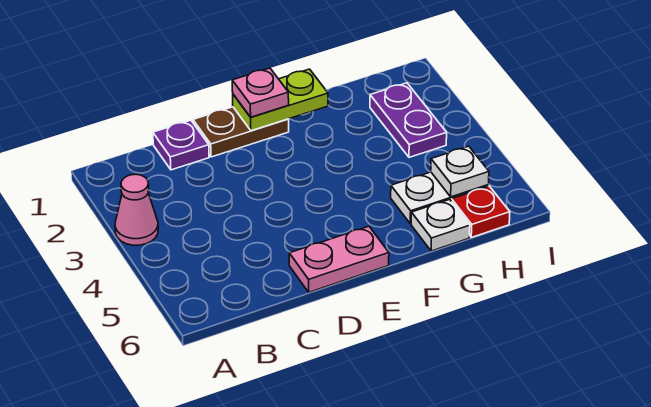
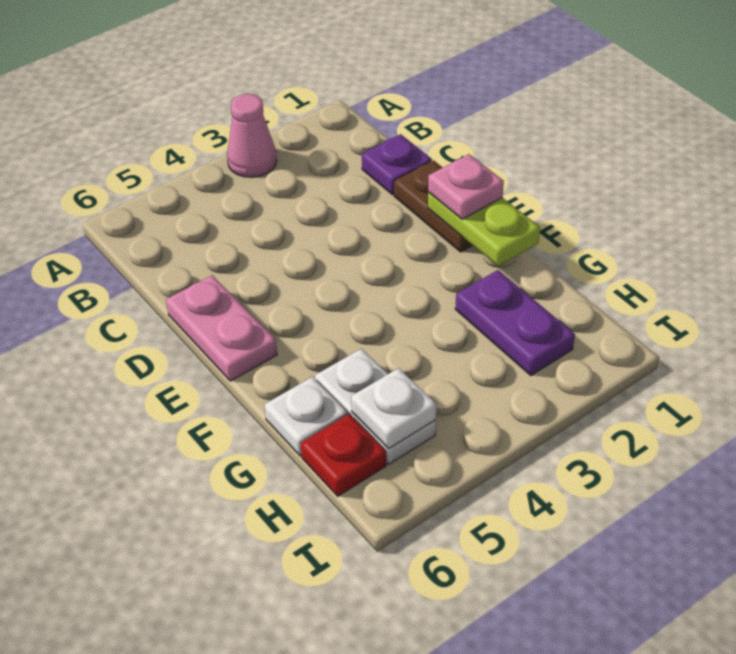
purple plate H2:H3 level 1 -> purple plate G2:H2 level 1

